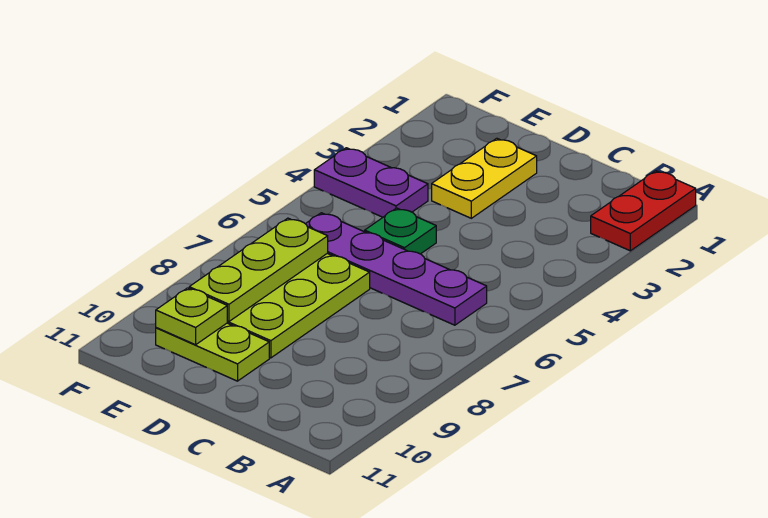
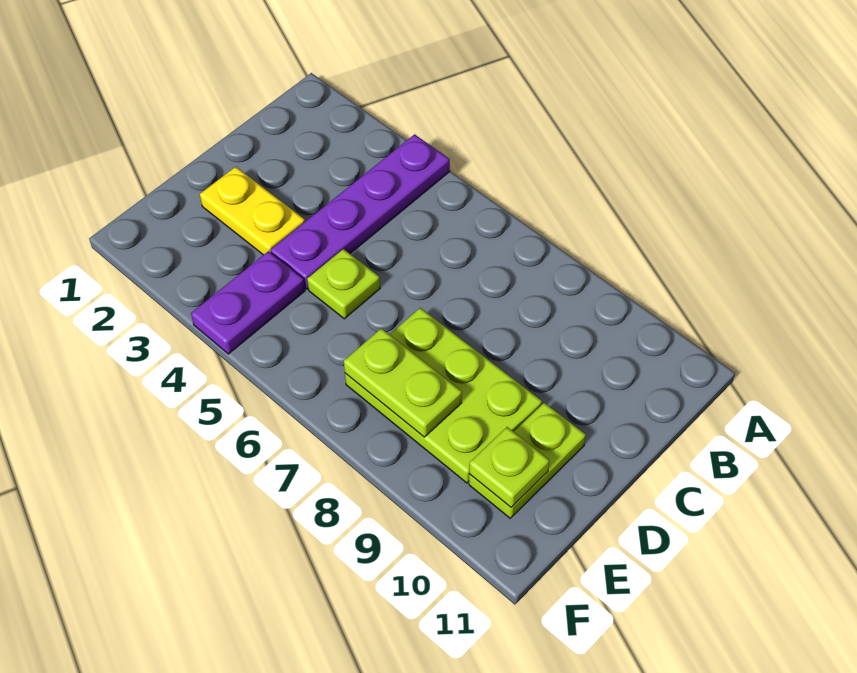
red plate A1:A2 level 1 -> none
purple plate B6:E6 level 1 -> purple plate A4:D4 level 1
green plate D5 level 1 -> lime plate D5 level 1
lime plate E7:E9 level 2 -> lime plate E7:E8 level 2

